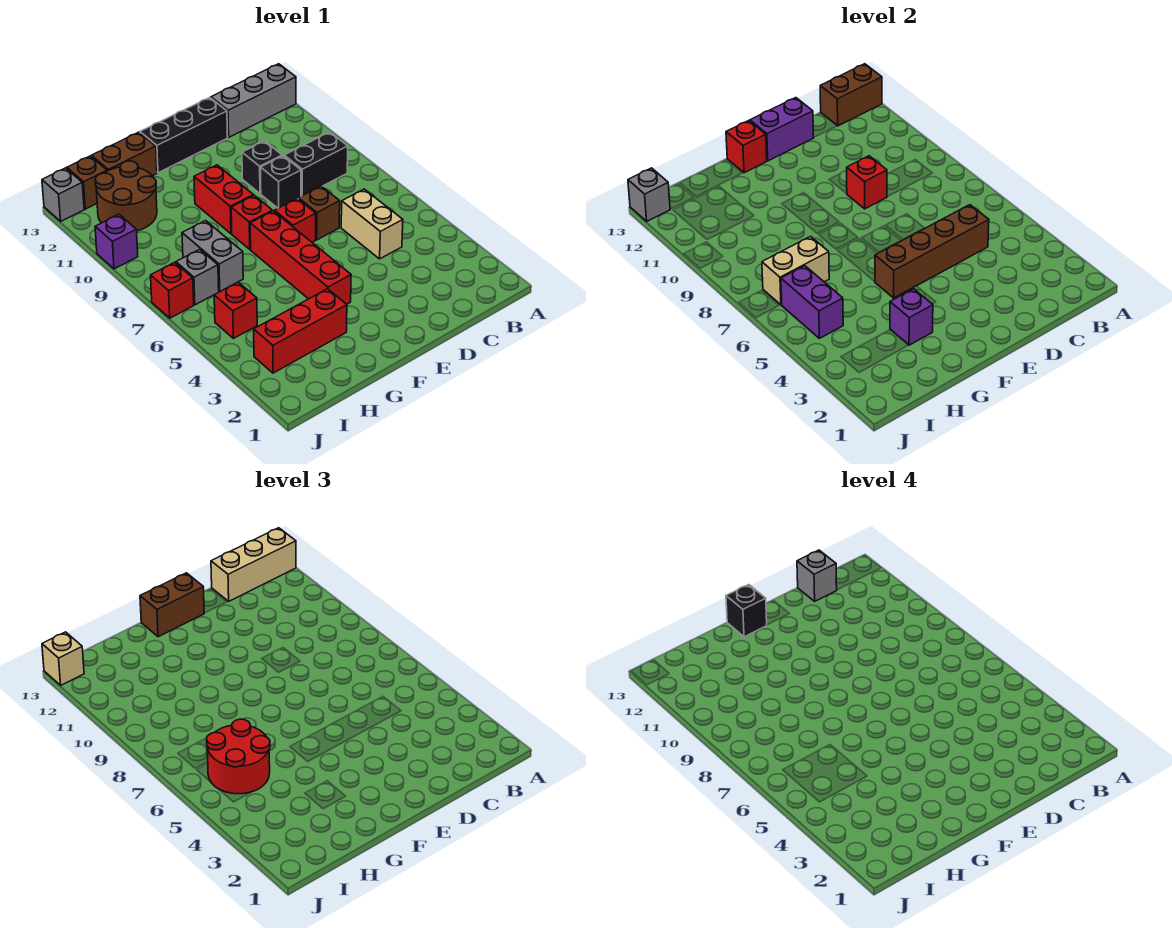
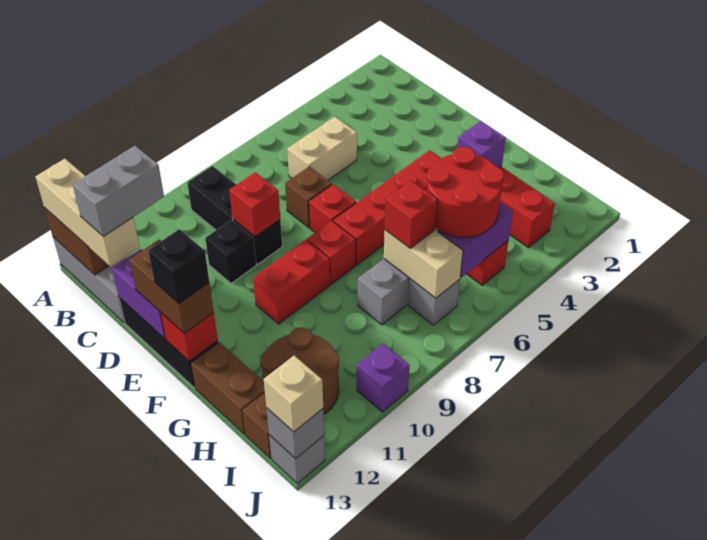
brown brick C5:F5 level 2 -> none
grey brick C13 level 4 -> grey brick C12:C13 level 4
red brick J7 level 1 -> red brick H7 level 3

